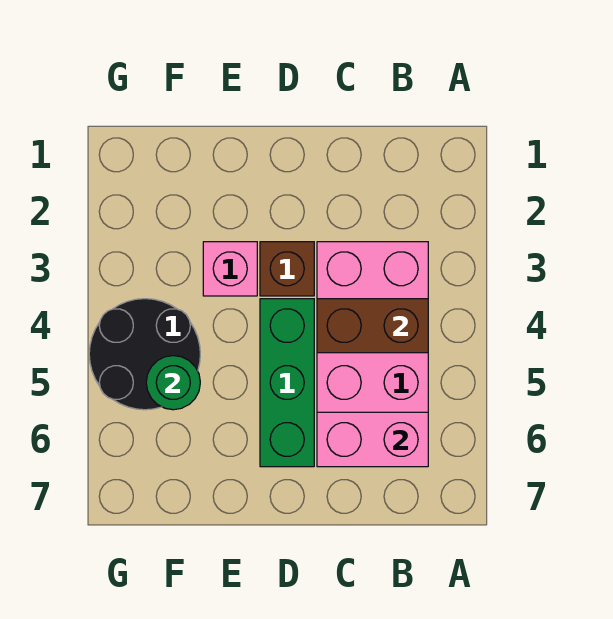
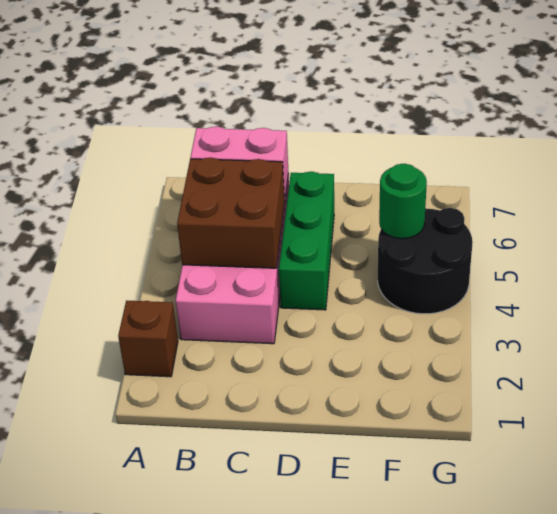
brown brick B4:C4 level 2 -> brown brick B4:C5 level 2
brown brick D3 level 1 -> brown brick A2 level 1
pink brick E3 level 1 -> none

